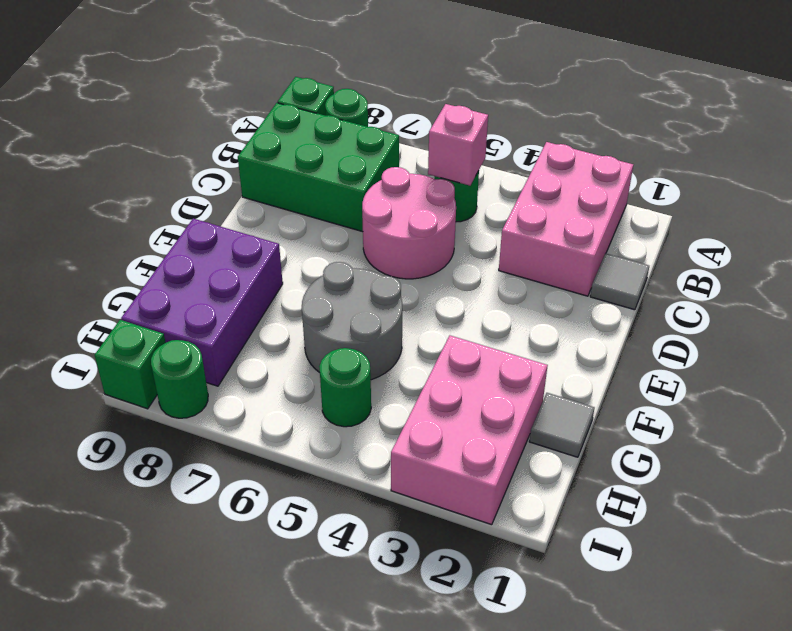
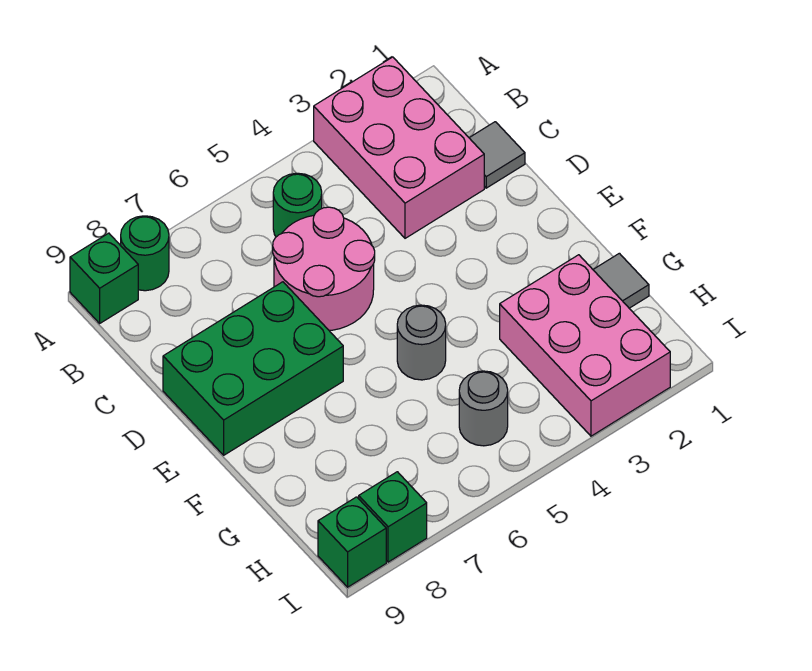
pink brick B5 level 2 -> none
green brick B7:C9 level 1 -> green brick D7:E9 level 1
grey round brick F5:G6 level 1 -> grey round brick F5 level 1
purple brick F8:H9 level 1 -> none
green round brick H5 level 1 -> grey round brick H5 level 1
green round brick I8 level 1 -> green brick I8 level 1

